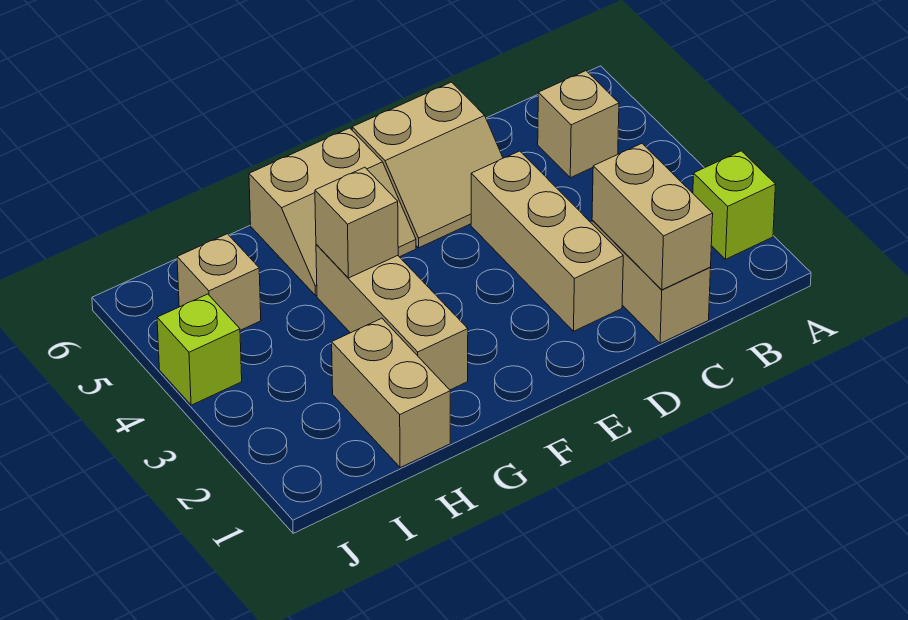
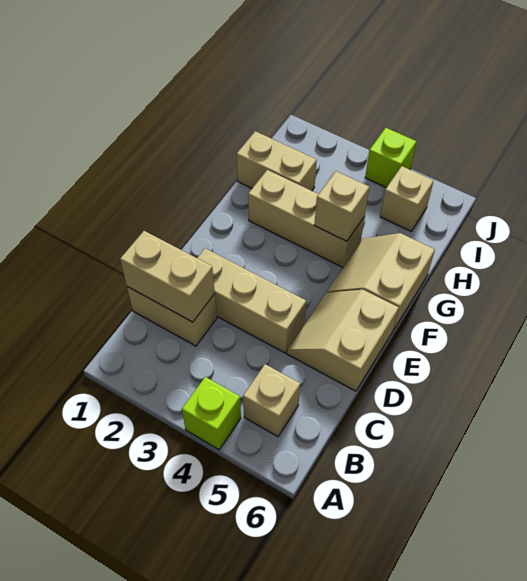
lime brick A2 level 1 -> lime brick A4 level 1

